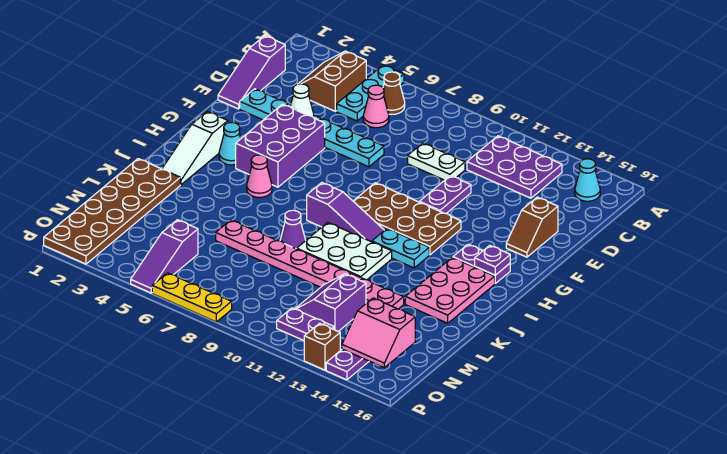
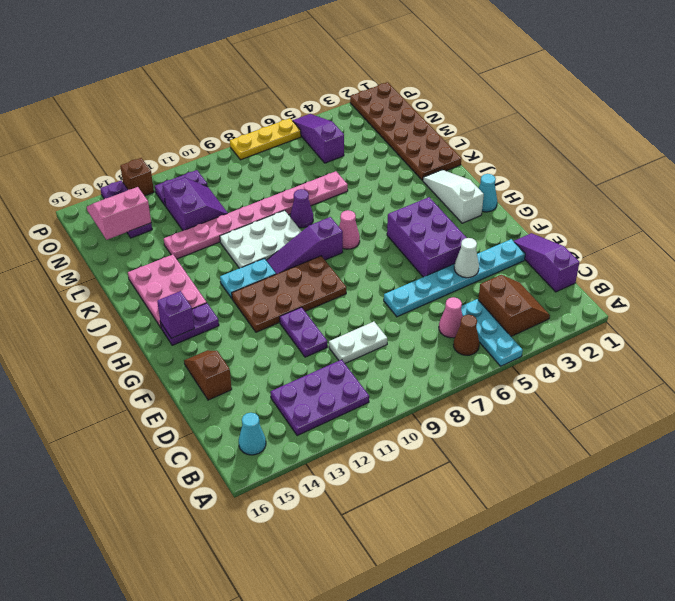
cyan cone H3 level 1 -> cyan cone H1 level 1
purple plate H15 level 2 -> purple brick H15 level 2
pink cone I5 level 1 -> pink cone I7 level 1

